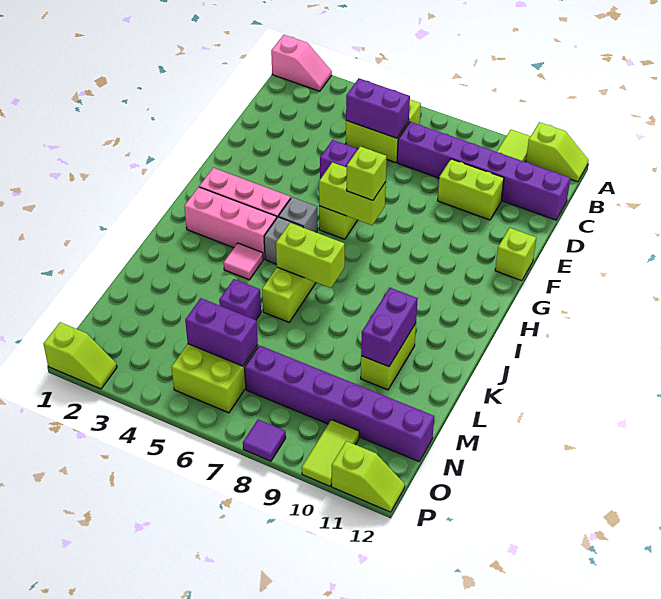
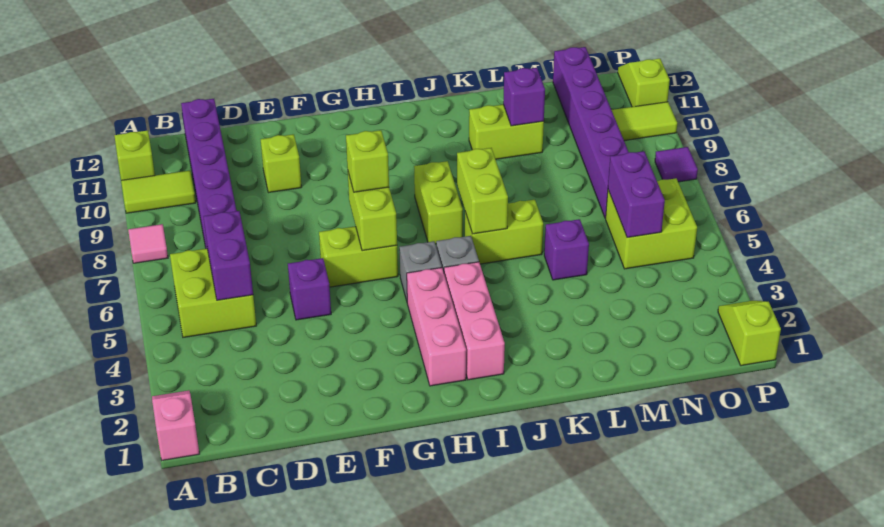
lime brick D9:D10 level 1 -> lime brick I7:I8 level 1
lime brick F12 level 1 -> lime brick E10 level 1
pink tile J4 level 1 -> pink tile A8 level 1
purple brick K10:L10 level 2 -> purple brick L10 level 2

